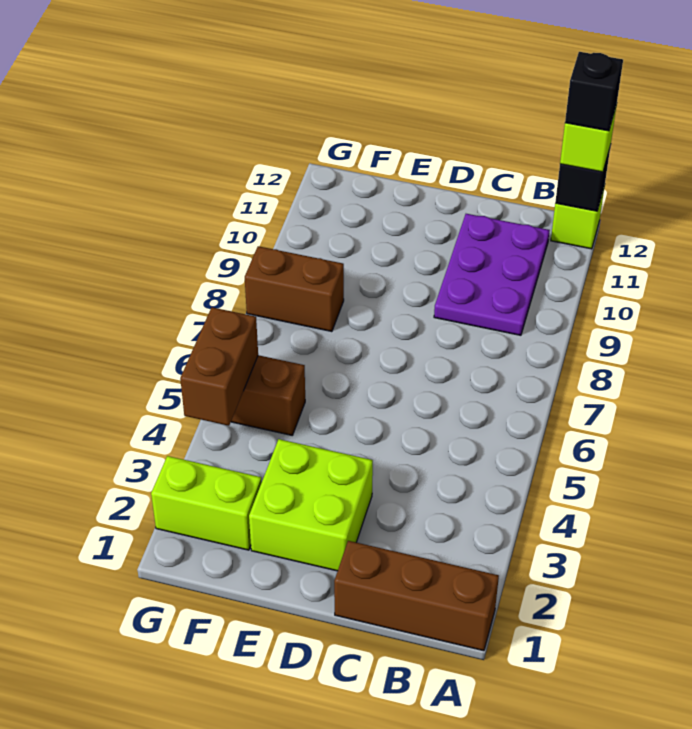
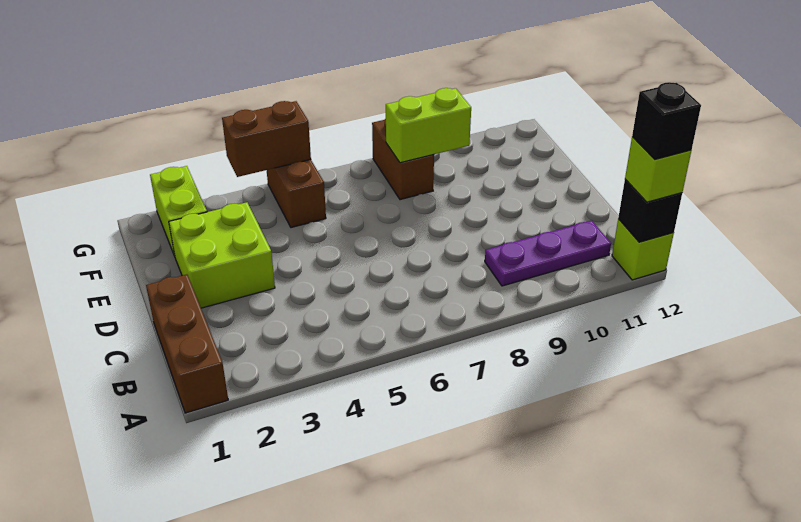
purple plate B9:C11 level 1 -> purple plate B9:B11 level 1
none -> lime brick F8:F9 level 2

